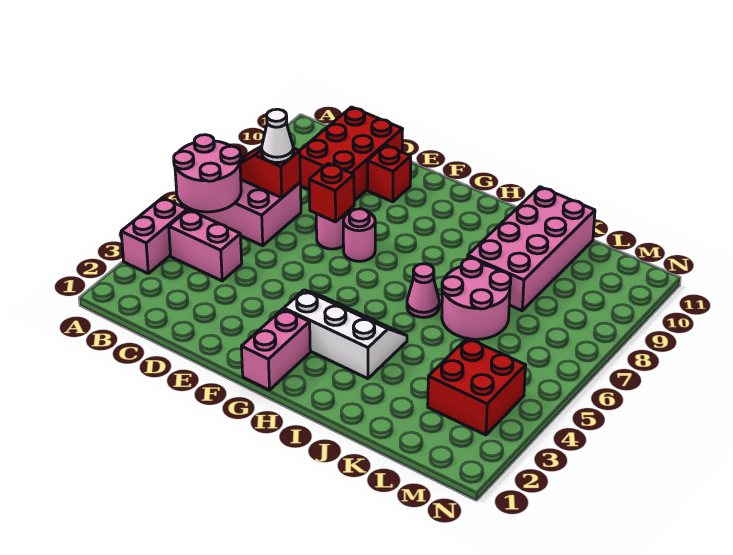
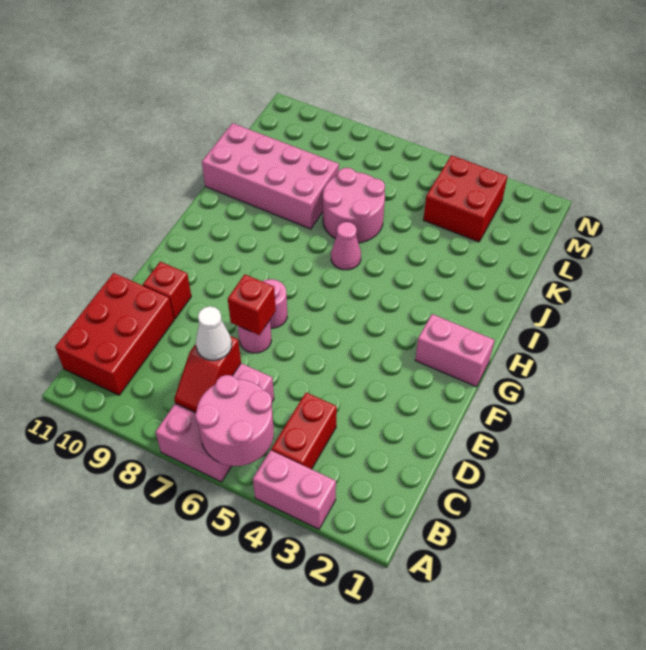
pink brick B4:C4 level 1 -> red brick B4:C4 level 1
red brick C9:D11 level 1 -> red brick B10:D11 level 1
white slope G3:I4 level 1 top 3 -> none

